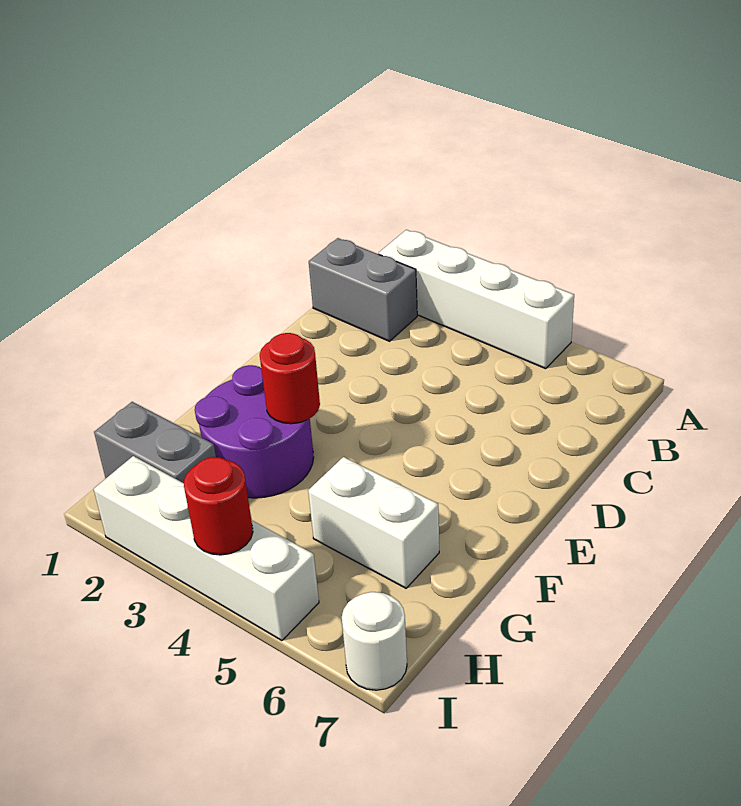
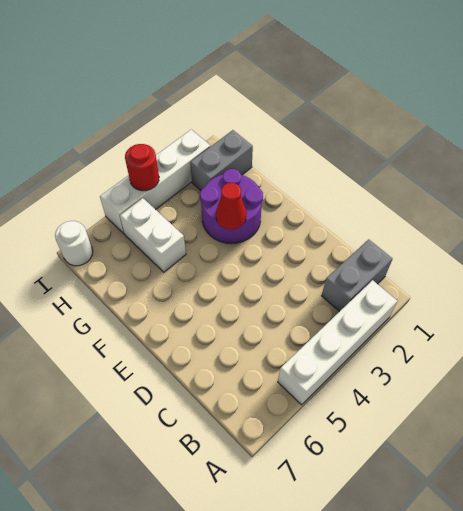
red round brick F3 level 2 -> red cone F3 level 2
white brick G5:G6 level 1 -> white brick G5:H5 level 1

